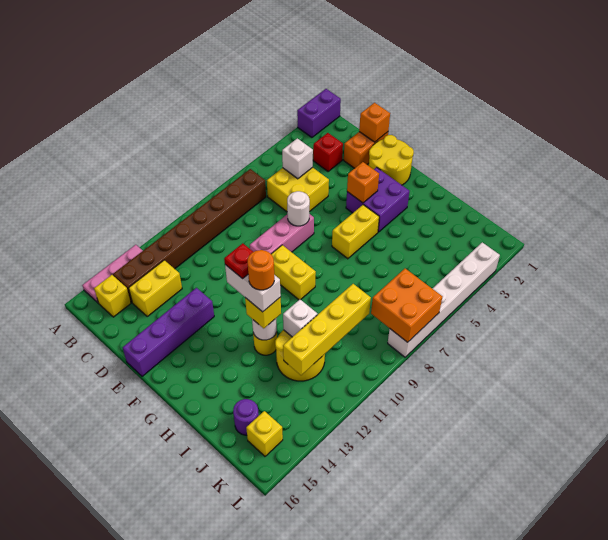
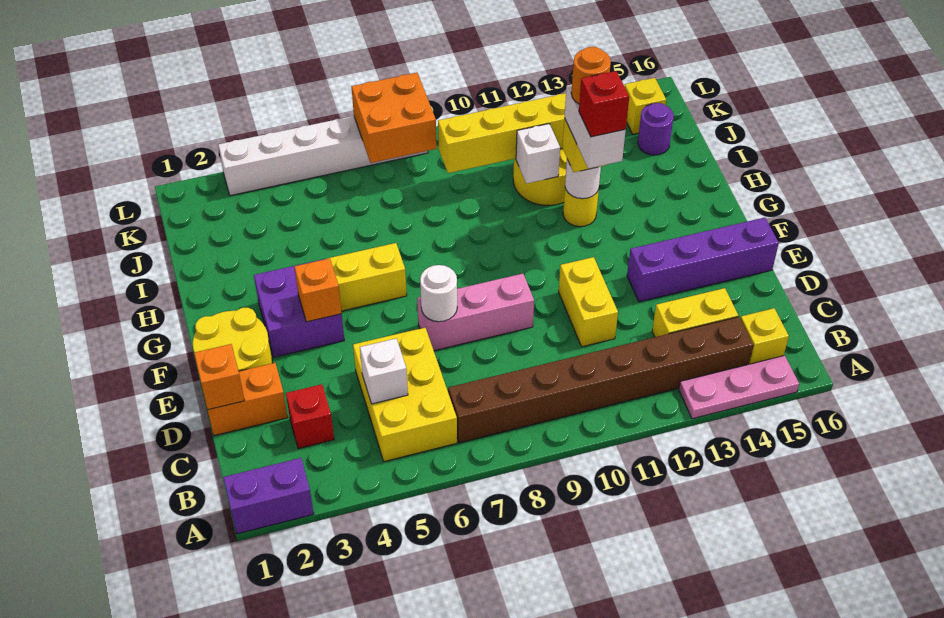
yellow brick C5:D6 level 1 -> yellow brick B5:D6 level 1
yellow brick F9:G9 level 1 -> yellow brick D11:E11 level 1
red plate G12 level 5 -> red brick G12 level 5

